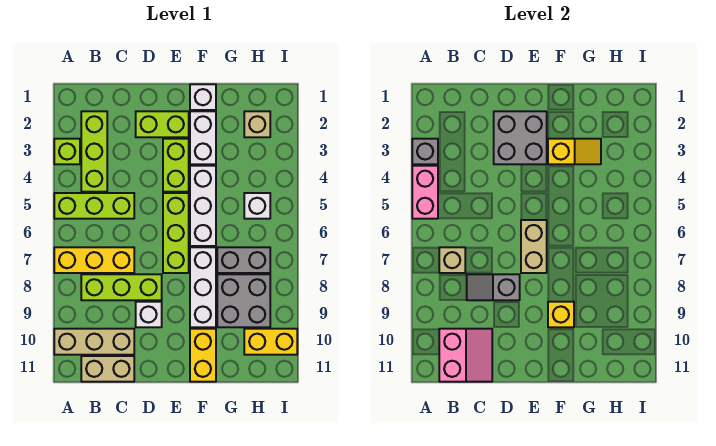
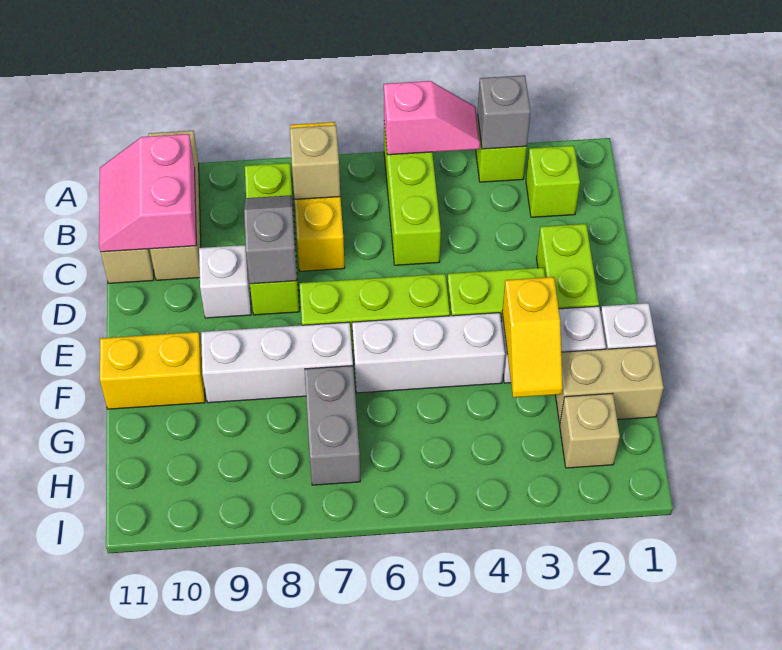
pink brick A4:A5 level 2 -> pink slope A4:A5 level 2 top 5
lime brick B2:B4 level 1 -> lime brick B2 level 1
pink slope B10:C11 level 2 top B -> pink slope B10:C11 level 2 top 10
grey brick D2:E3 level 2 -> none
tan brick E6:E7 level 2 -> tan brick G1:G2 level 1
yellow brick F9 level 2 -> none
grey brick G8:H9 level 1 -> none
white brick H5 level 1 -> none
yellow brick H10:I10 level 1 -> none

